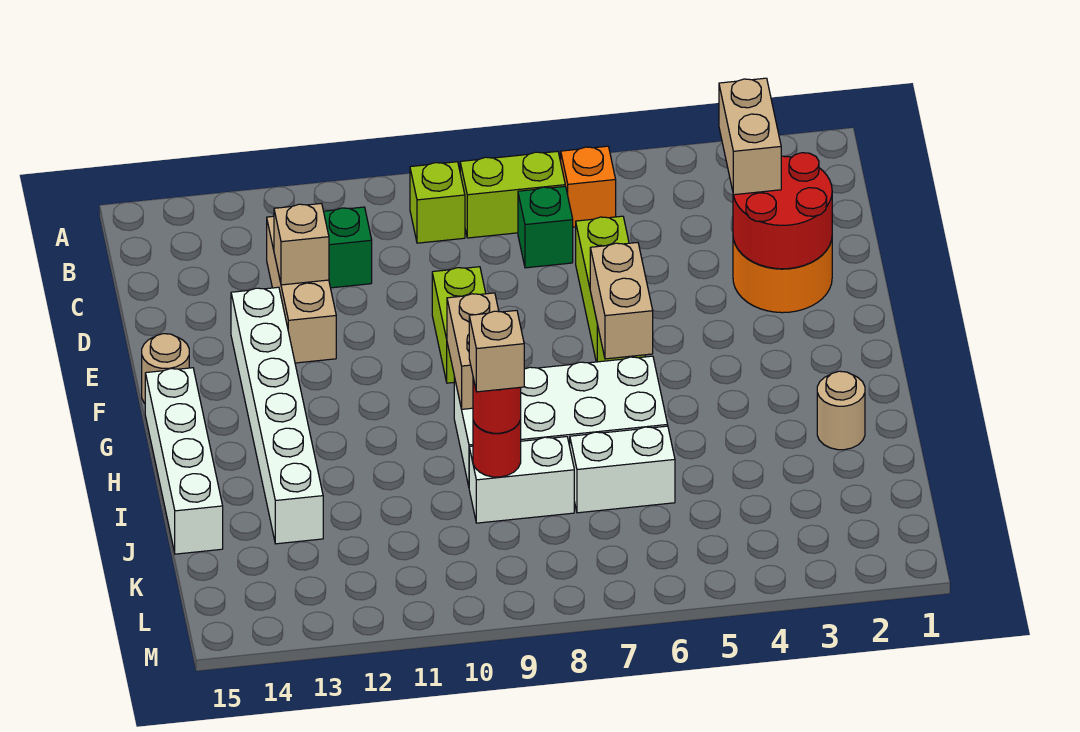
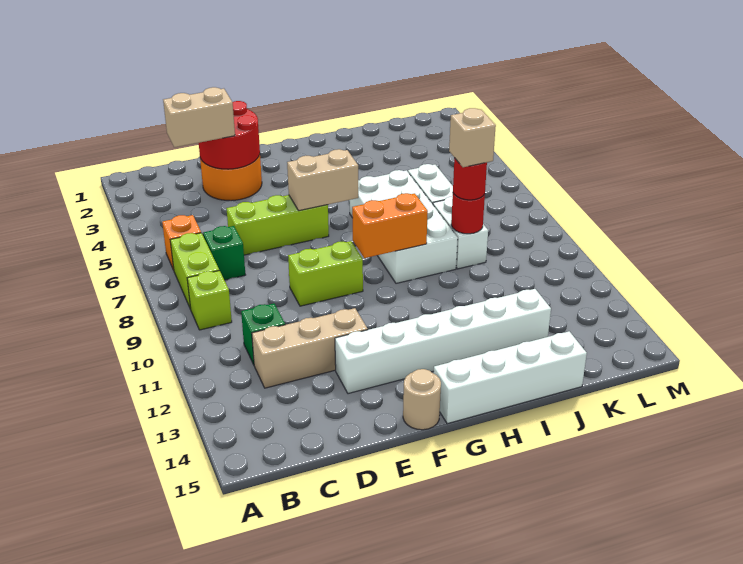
tan brick D12 level 2 -> none
tan brick G9:H9 level 2 -> orange brick G9:H9 level 2
tan round brick I2 level 1 -> none

